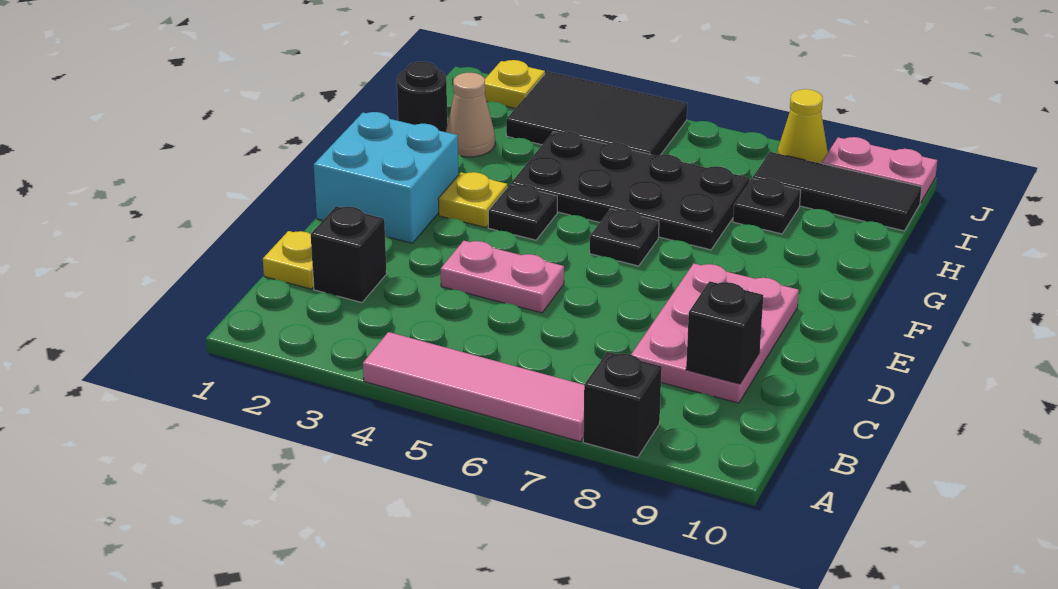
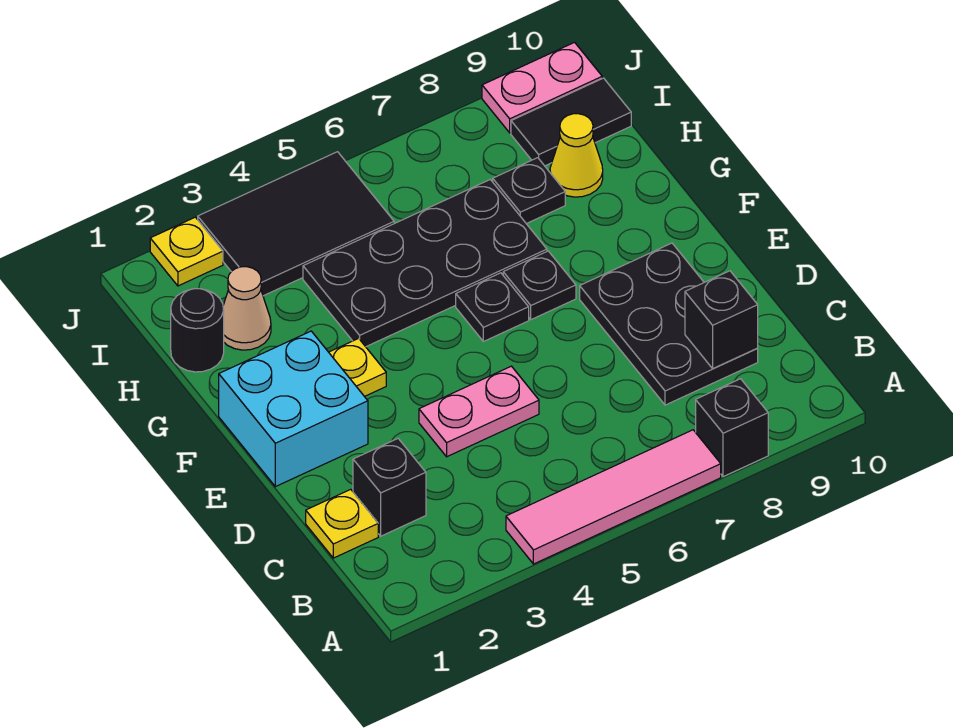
pink plate C8:E9 level 1 -> black plate C8:E9 level 1
black plate F4 level 1 -> black plate F7 level 1
black tile I8:I10 level 1 -> black tile I9:I10 level 1
yellow cone J8 level 1 -> yellow cone H9 level 1

